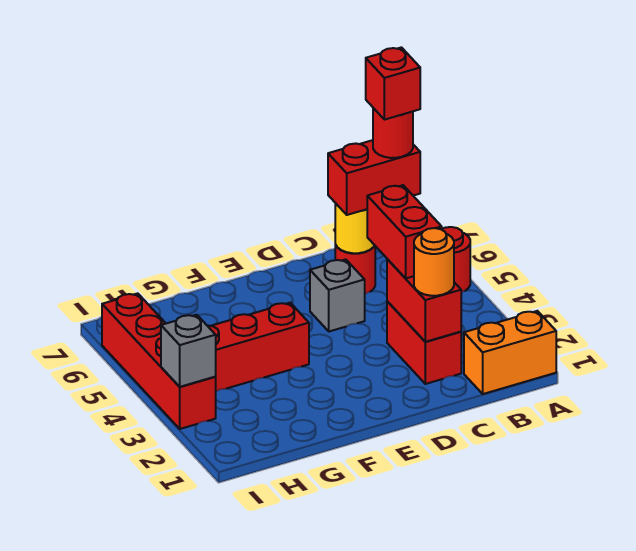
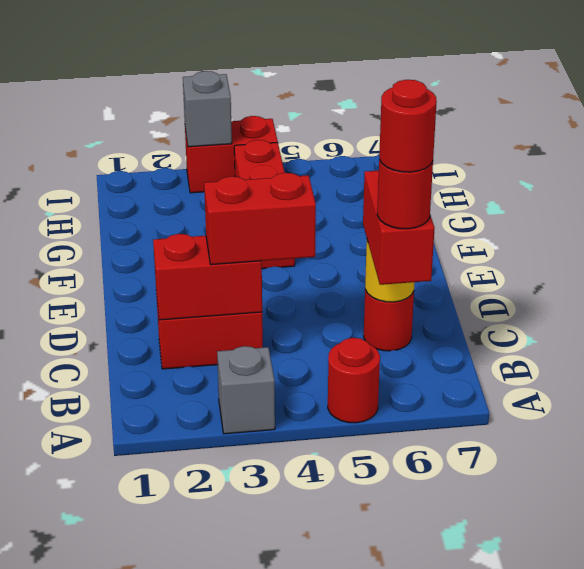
orange brick A1:B1 level 1 -> none
red brick B6 level 5 -> red round brick B6 level 5
orange round brick C2 level 3 -> none
grey brick D5 level 1 -> grey brick A3 level 1
red brick I3:I6 level 1 -> red brick I3:I4 level 1

